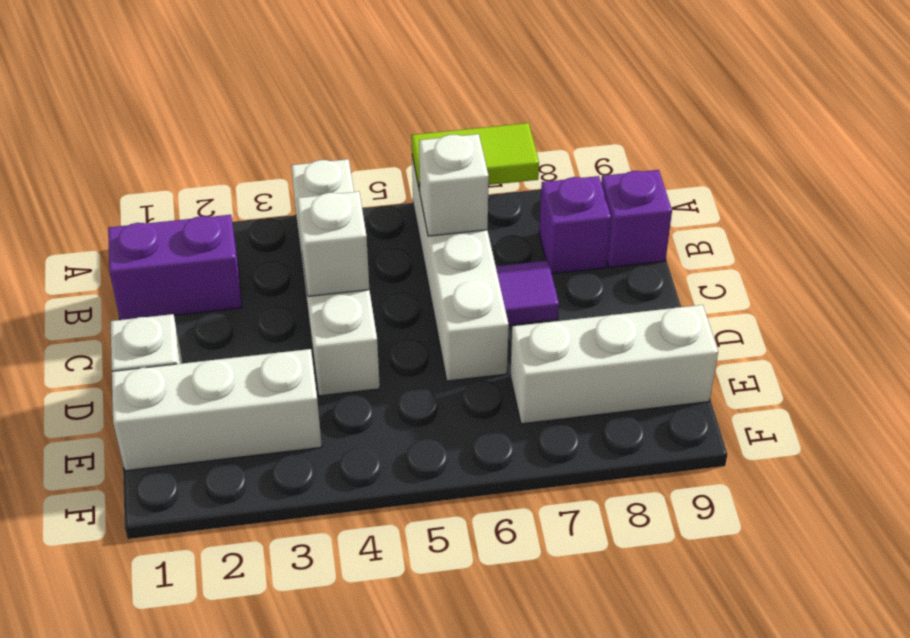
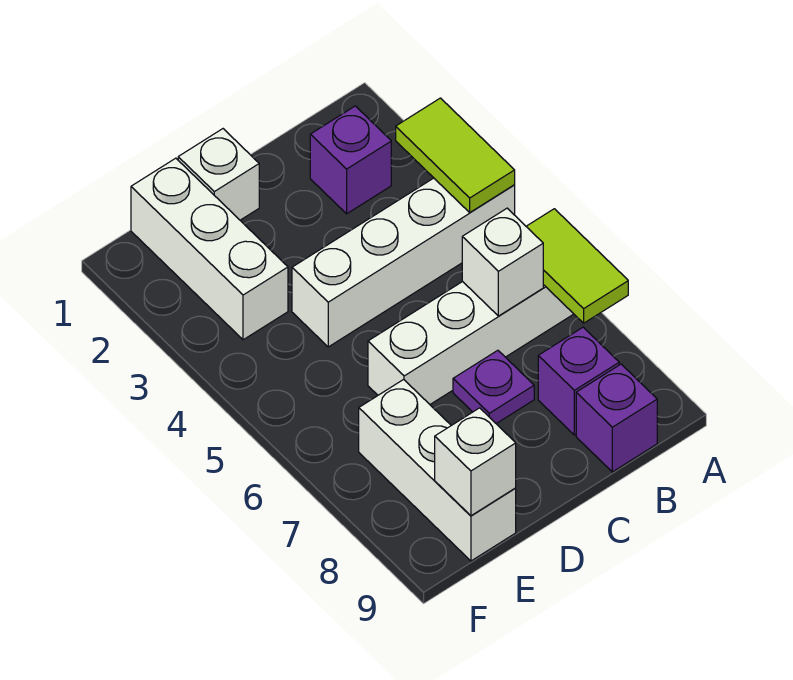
none -> lime tile A3:A4 level 2
purple brick B1:B2 level 1 -> purple brick B2 level 1
white brick C4 level 2 -> white brick E9 level 2
purple tile C7 level 1 -> purple plate C7 level 1

